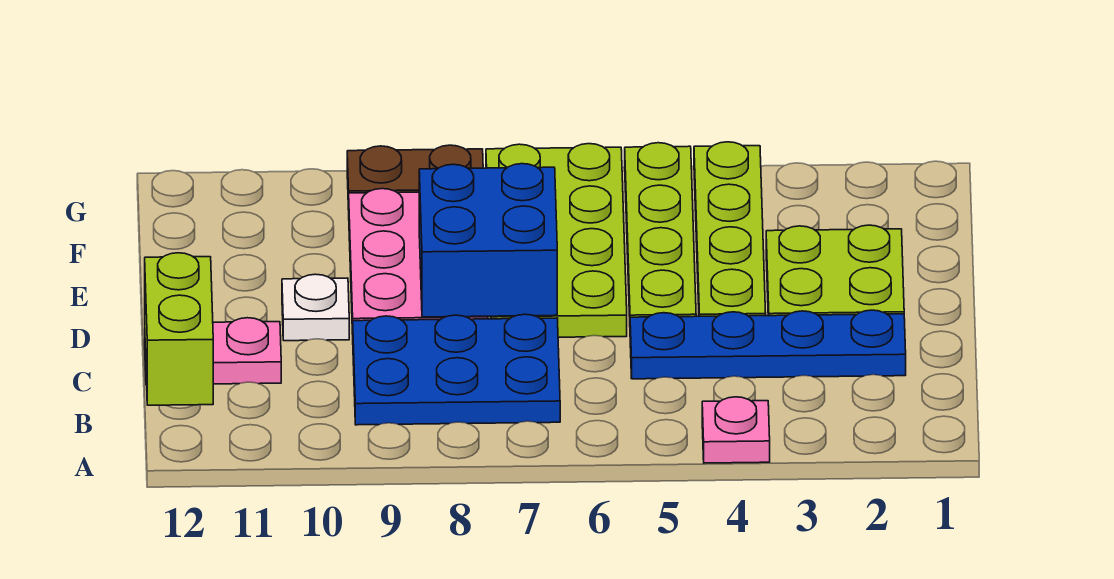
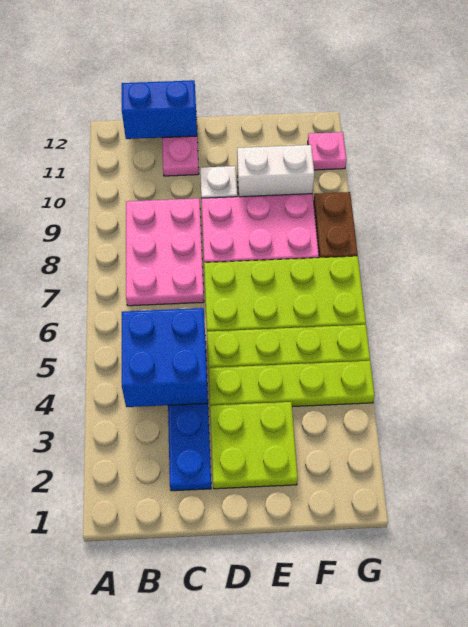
pink plate A4 level 1 -> pink plate G11 level 1
blue plate B7:C9 level 1 -> pink plate B7:C9 level 1
lime brick B12:C12 level 2 -> blue brick B12:C12 level 2
blue brick D7:E8 level 2 -> blue brick B4:C5 level 2
none -> white brick E10:F10 level 1

